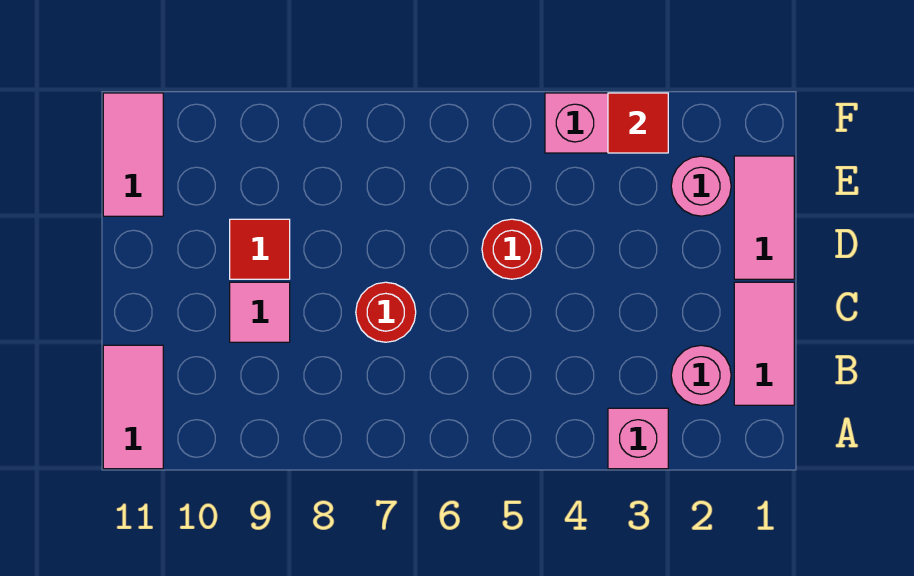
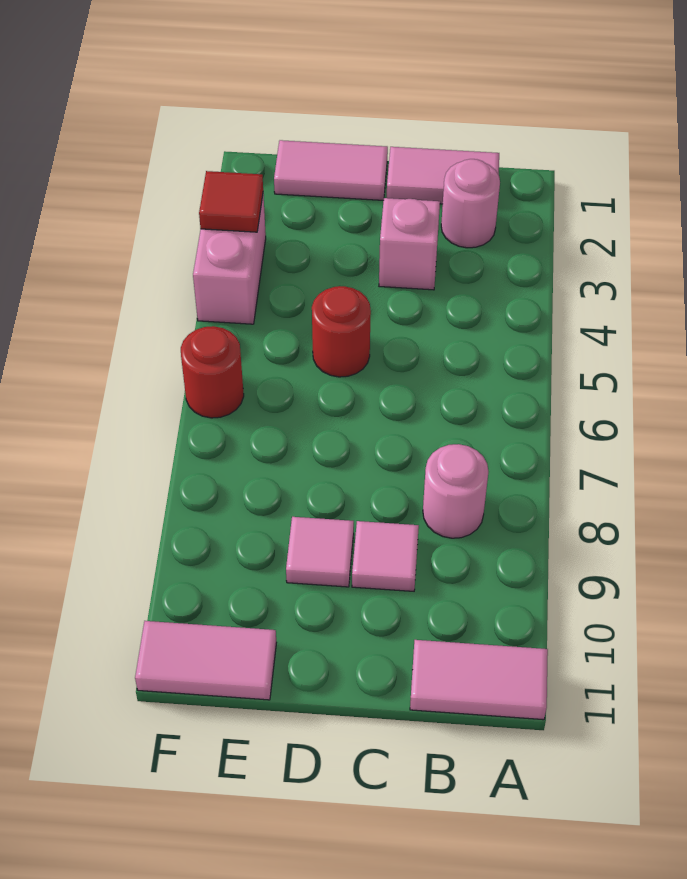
pink brick A3 level 1 -> pink brick C3 level 1
red round brick C7 level 1 -> red round brick F6 level 1
red tile D9 level 1 -> pink tile D9 level 1
pink round brick E2 level 1 -> pink round brick B8 level 1

